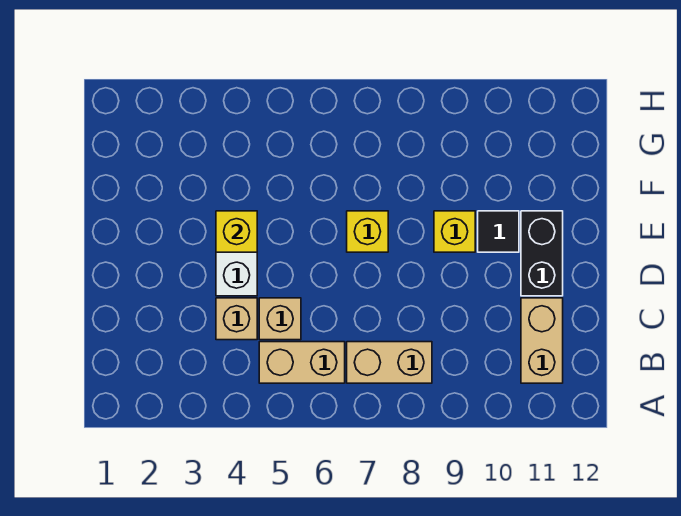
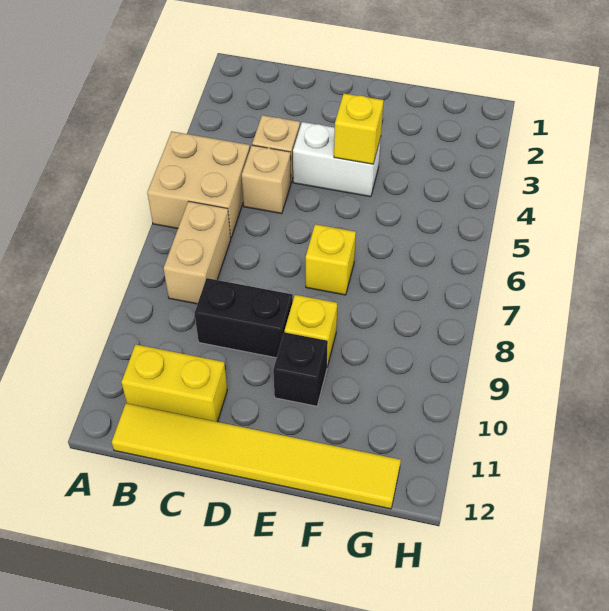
tan brick B5:B6 level 1 -> tan brick A5:B6 level 1
tan brick B11:C11 level 1 -> yellow brick B11:C11 level 1
none -> yellow tile B12:G12 level 1
black brick D11:E11 level 1 -> black brick C9:D9 level 1
black tile E10 level 1 -> black brick E10 level 1

